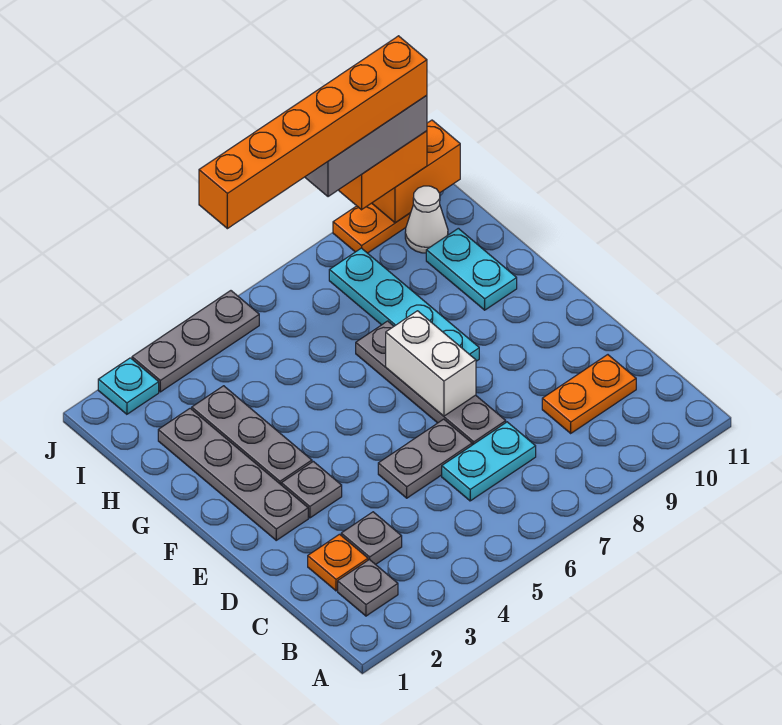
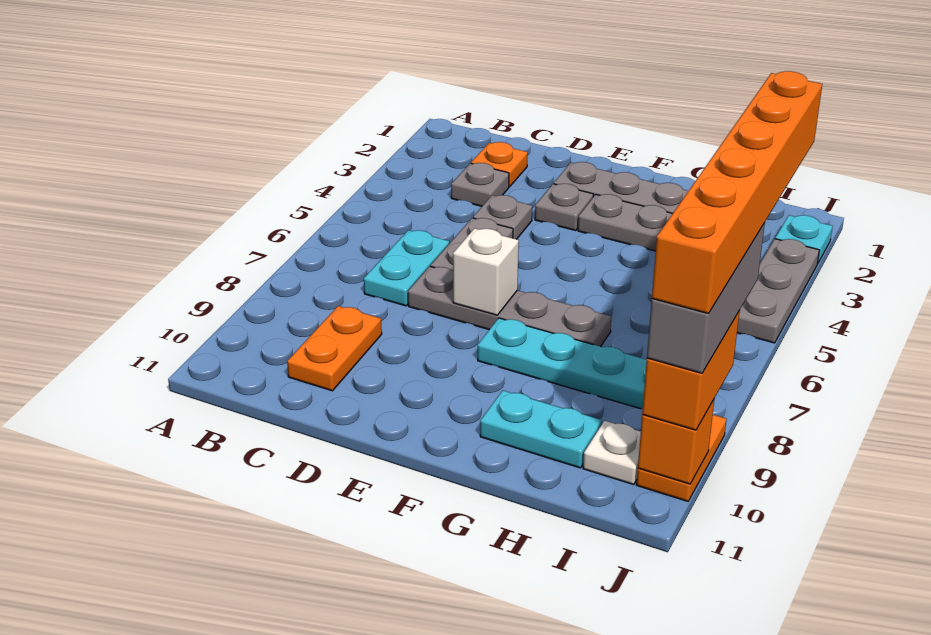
grey plate B2 level 1 -> grey plate D4 level 1
white brick E7:F7 level 2 -> white brick E7 level 2
white cone I10 level 1 -> white plate I10 level 1
orange brick J10:J11 level 2 -> orange brick J10 level 2

